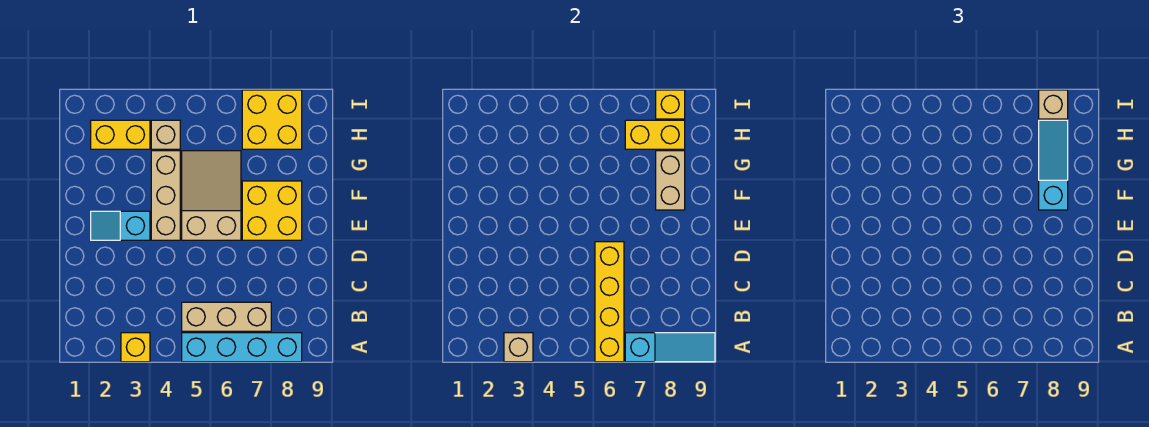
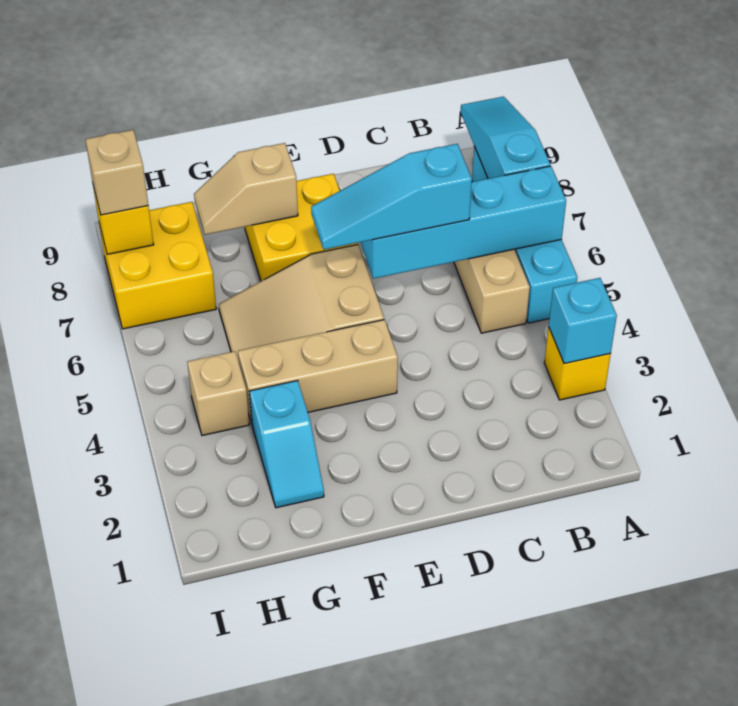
tan brick A3 level 2 -> cyan brick A3 level 2
yellow brick A6:D6 level 2 -> cyan brick A6:D6 level 2
cyan slope E2:E3 level 1 top 3 -> cyan slope G2:G3 level 1 top 3
tan brick F8:G8 level 2 -> tan slope F8:G8 level 2 top F
cyan slope F8:H8 level 3 top F -> cyan slope C6:E6 level 3 top C
yellow brick H2:H3 level 1 -> none
yellow brick H7:H8 level 2 -> none

